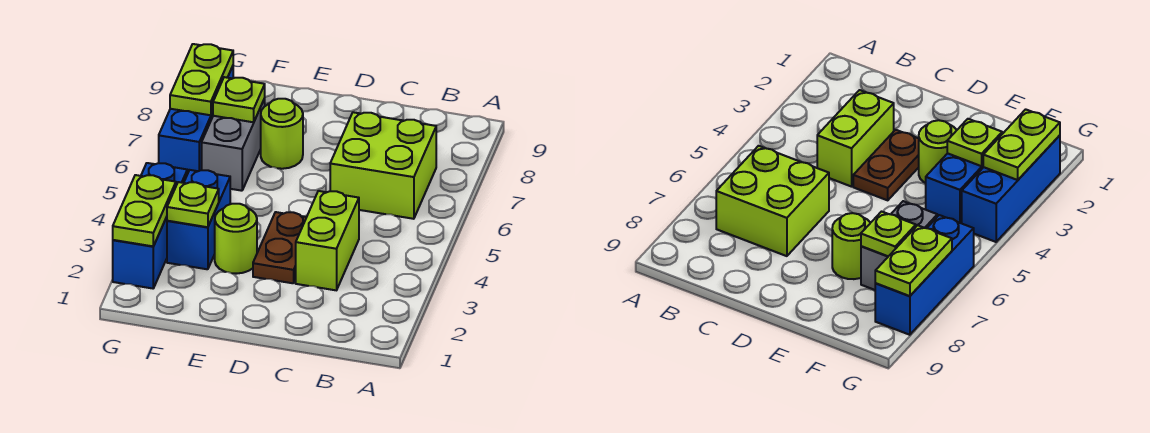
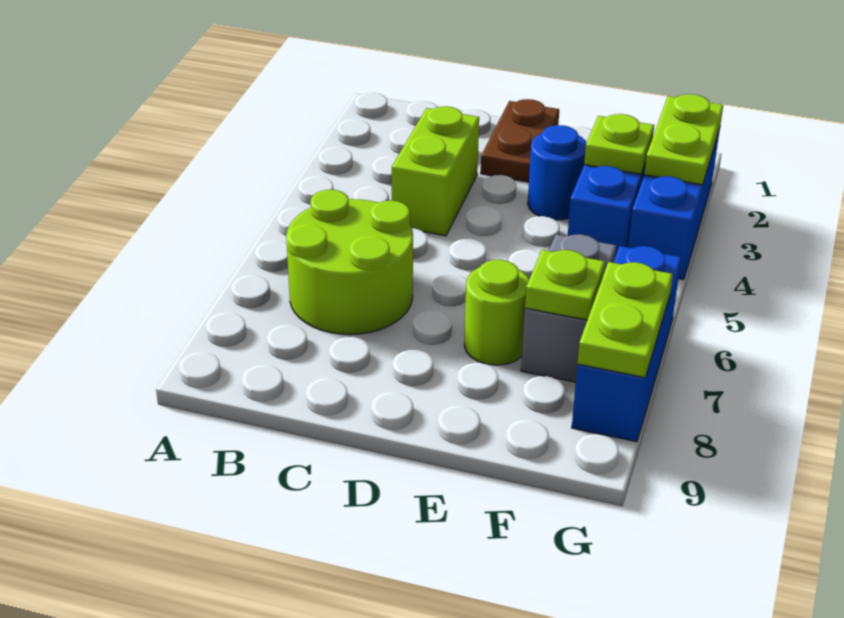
lime brick B6:C7 level 1 -> lime round brick B6:C7 level 1
brown plate D3:D4 level 1 -> brown plate D1:D2 level 1
lime round brick E3 level 1 -> blue round brick E3 level 1

